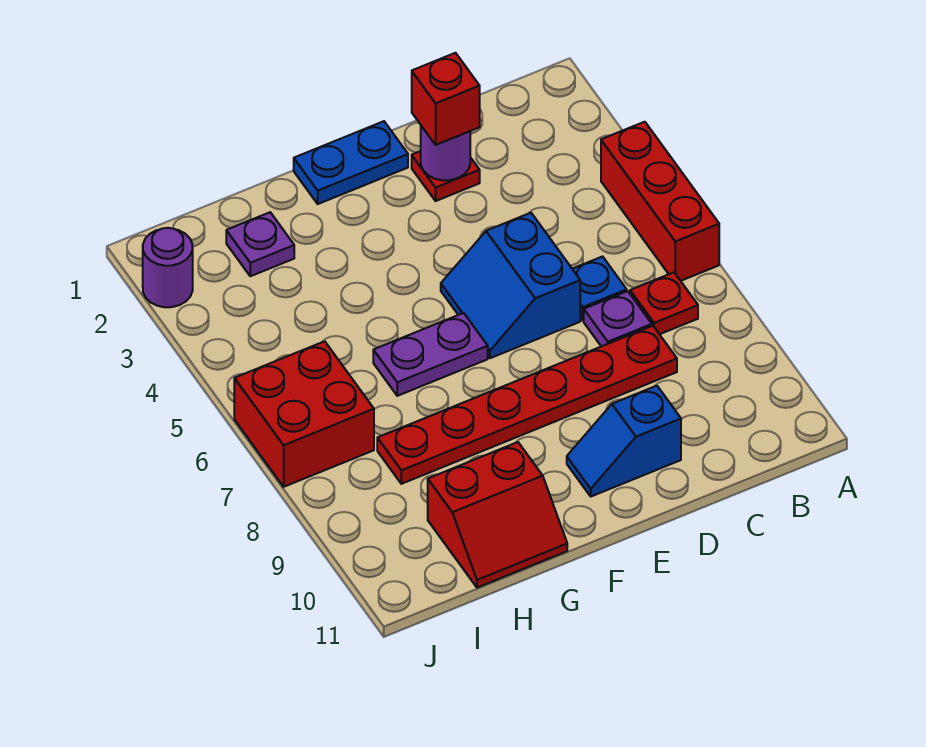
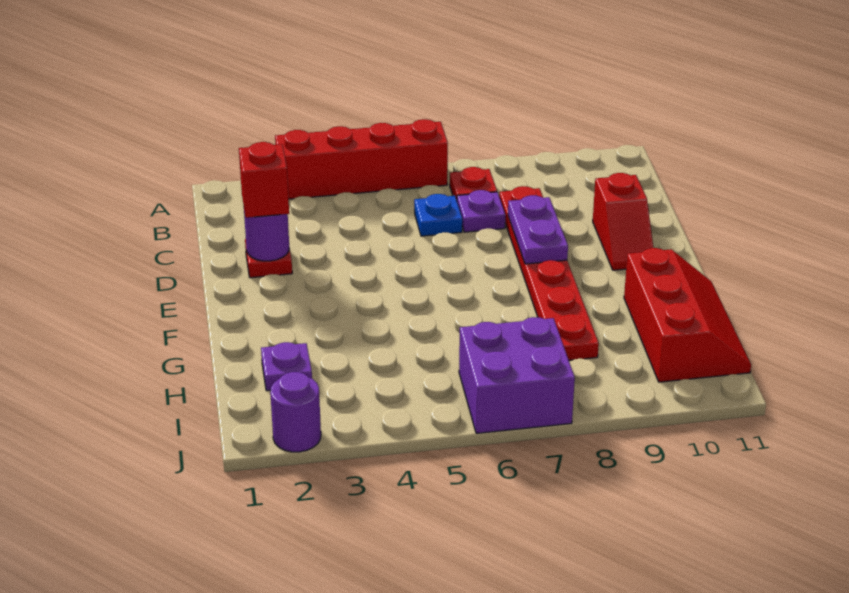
red brick A4:A6 level 1 -> red brick A3:A6 level 1
blue slope D5:E6 level 1 top D -> none
blue slope D10:E10 level 1 top D -> red slope D10:E10 level 1 top D
blue plate E1:F1 level 1 -> none
purple plate F6:G6 level 1 -> purple plate D8:E8 level 2
red slope G10:H11 level 1 top 10 -> red slope G10:I11 level 1 top 10
red brick I6:J7 level 1 -> purple brick I6:J7 level 1

